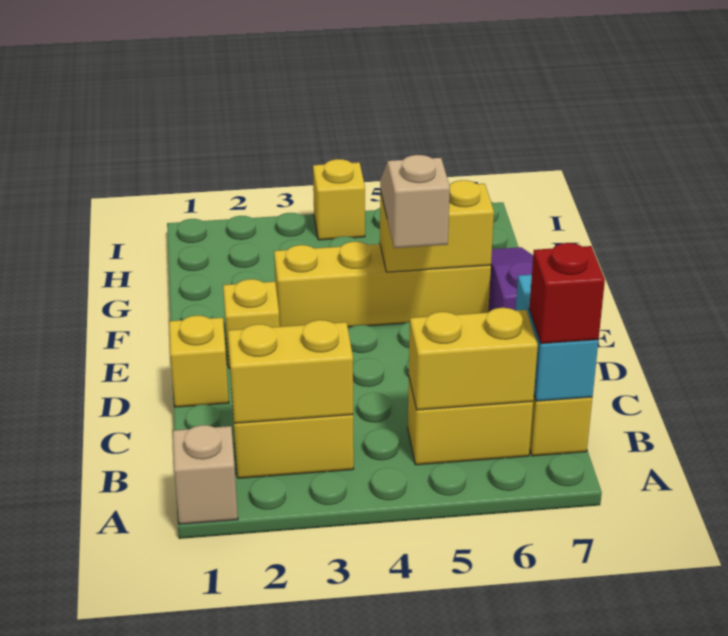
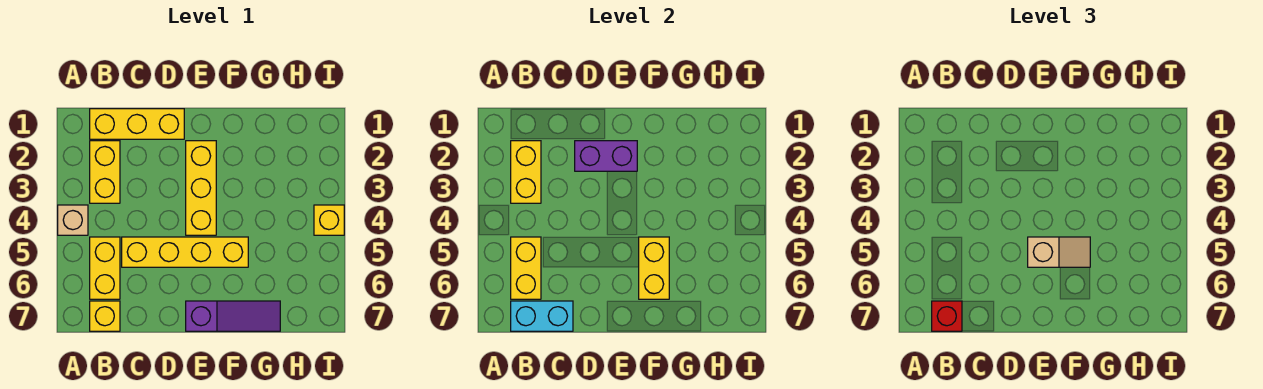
tan brick A1 level 1 -> tan brick A4 level 1
yellow brick D1 level 1 -> yellow brick B1:D1 level 1
none -> purple brick D2:E2 level 2
yellow brick E2 level 1 -> yellow brick E2:E4 level 1
yellow brick F3:F6 level 1 -> yellow brick C5:F5 level 1

